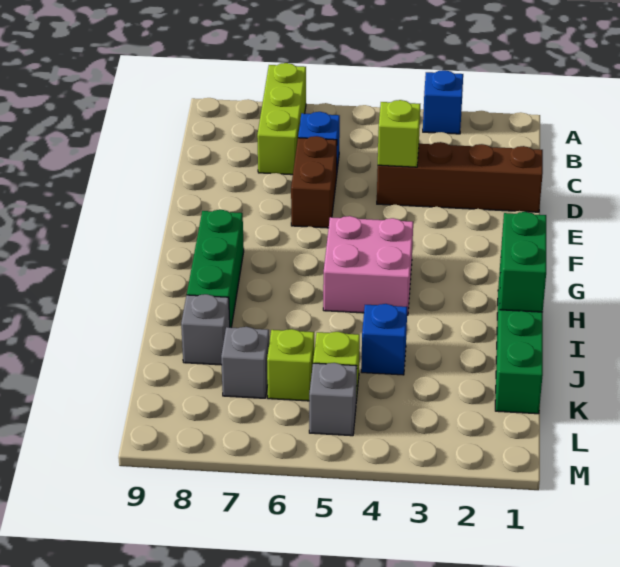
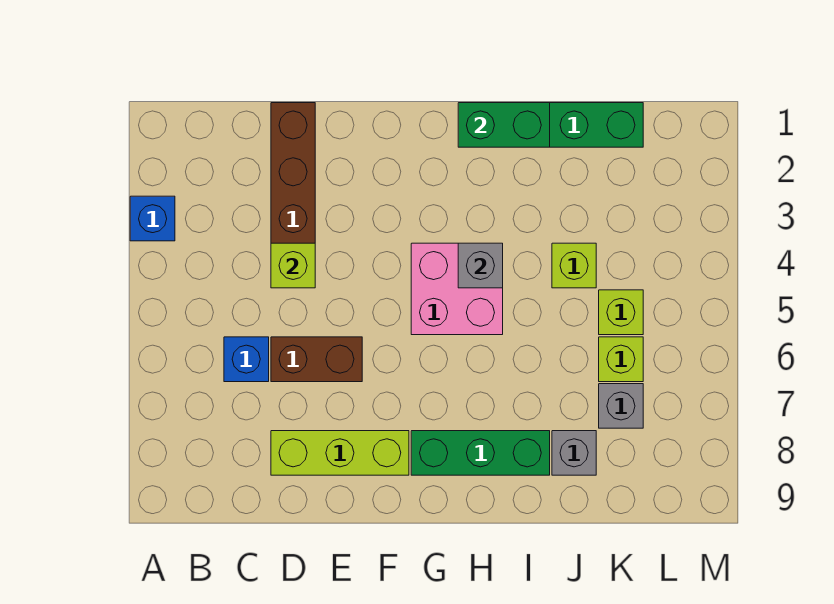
lime brick A7:C7 level 1 -> lime brick D8:F8 level 1
blue brick J4 level 1 -> lime brick J4 level 1
grey brick L5 level 1 -> grey brick H4 level 2

